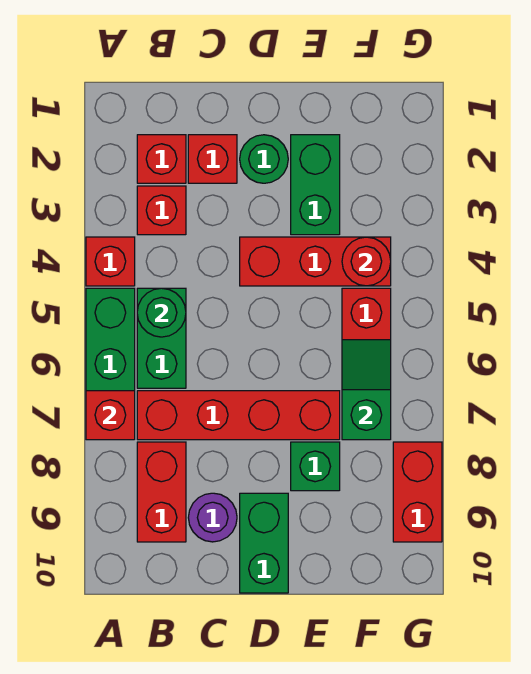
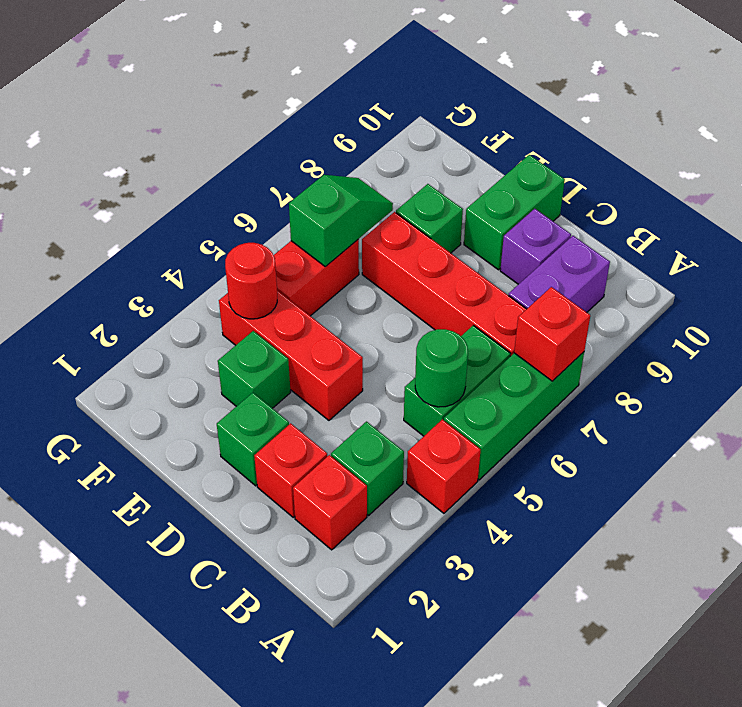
red brick B3 level 1 -> green brick B3 level 1
red brick B8:B9 level 1 -> purple brick B8:B9 level 1
purple round brick C9 level 1 -> purple brick C9 level 1
green round brick D2 level 1 -> green brick D2 level 1
green brick E2:E3 level 1 -> green brick E3 level 1
green slope F6:F7 level 2 top 7 -> green slope F6:F7 level 2 top 6
red brick G8:G9 level 1 -> none

